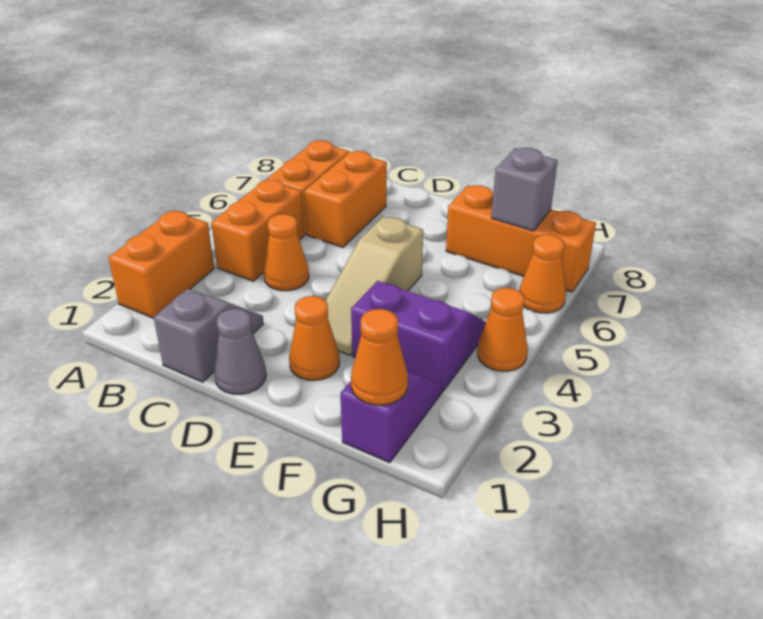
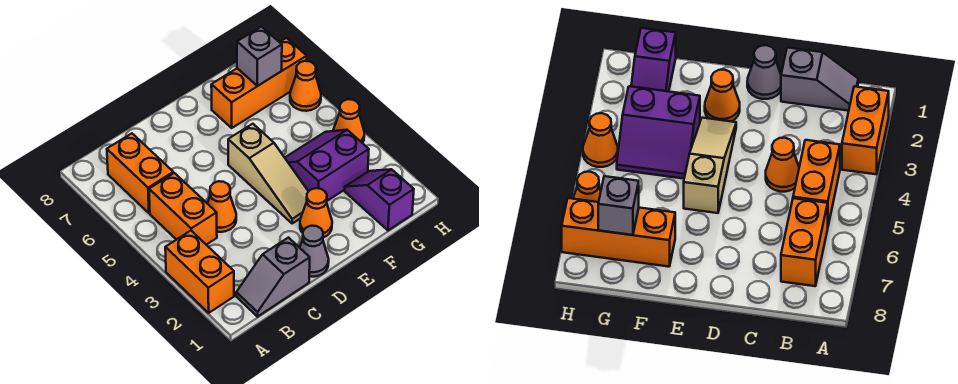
grey slope C1:C2 level 1 top 1 -> grey slope B1:C1 level 1 top C
orange brick C6:C7 level 1 -> none
orange cone G1 level 2 -> none

